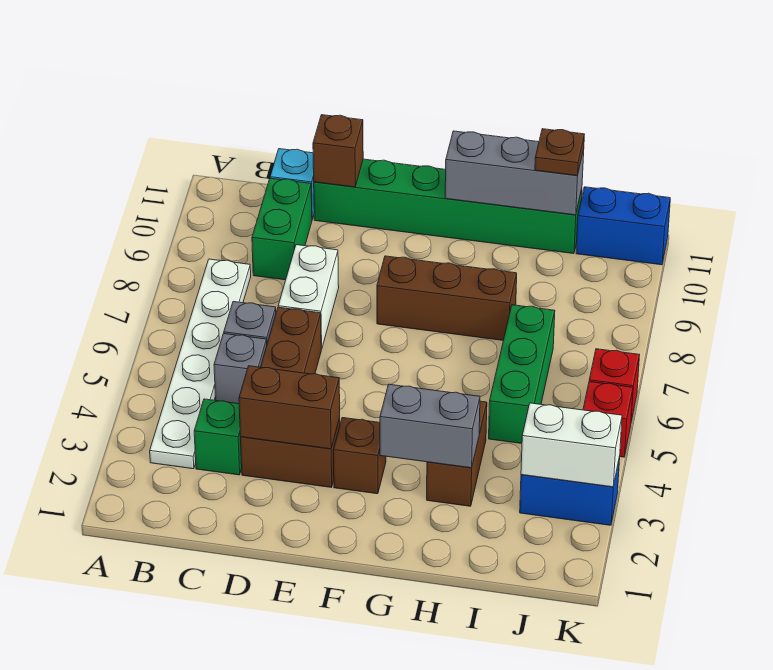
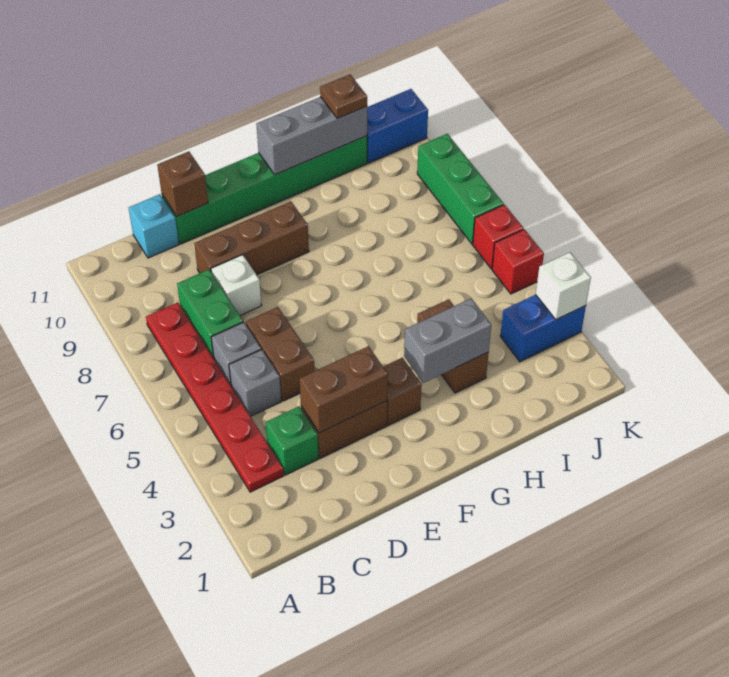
white plate B3:B8 level 1 -> red plate B3:B8 level 1
green brick C9:C10 level 1 -> green brick C7:C8 level 1
white brick D7:D8 level 1 -> white brick D8 level 1
brown brick F8:H8 level 1 -> brown brick D9:F9 level 1
green brick I5:I7 level 1 -> green brick K7:K9 level 1
white brick J3:K3 level 2 -> white brick K3 level 2

